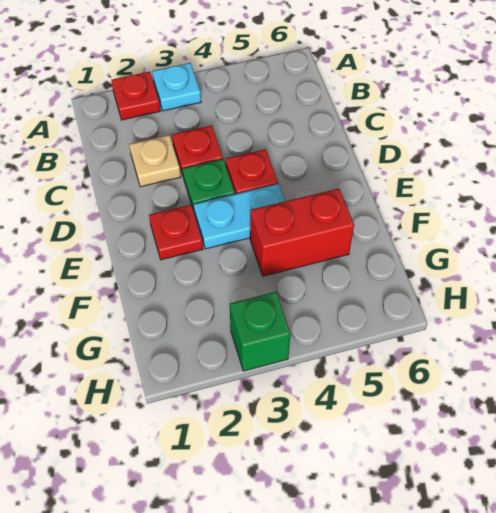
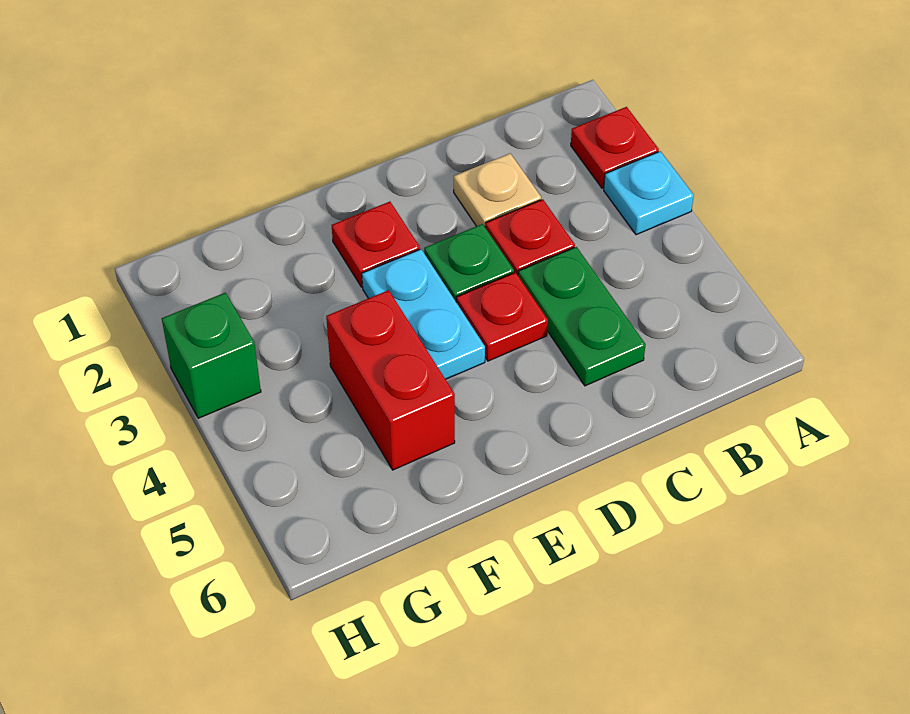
none -> green plate C4:C5 level 1

